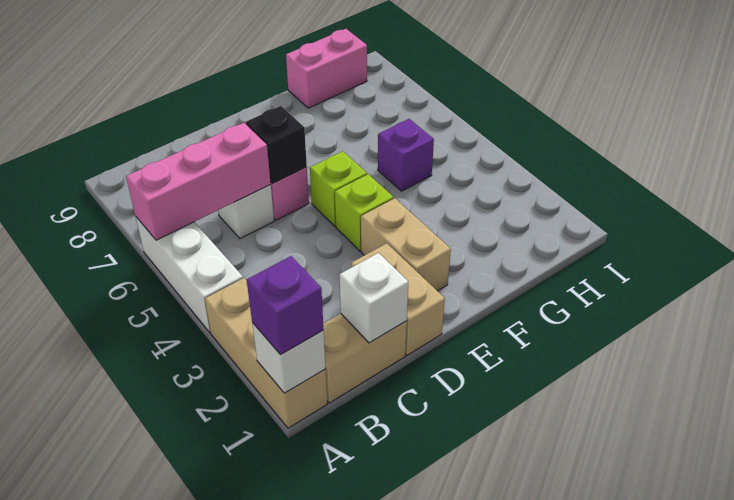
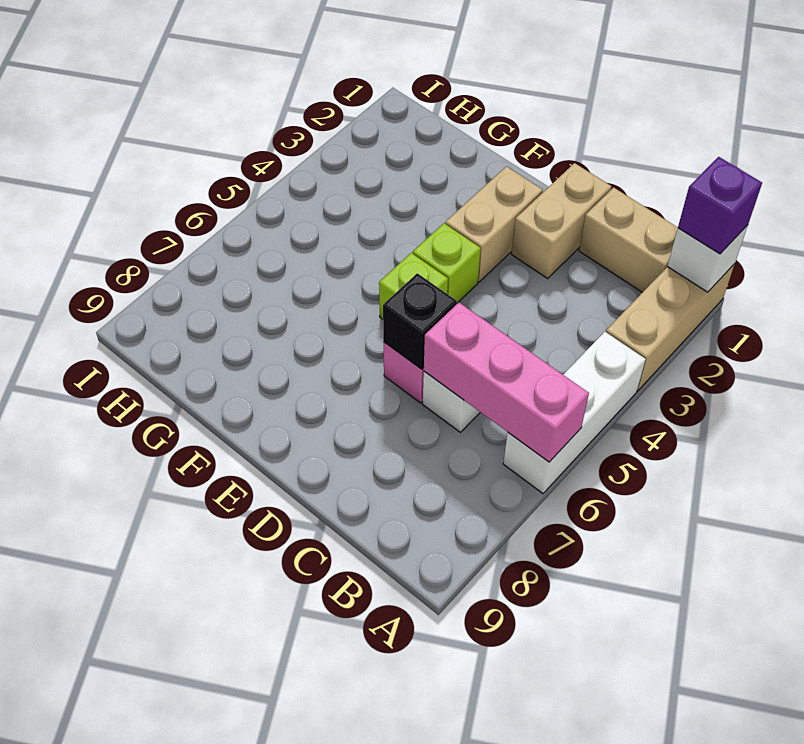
white brick C1 level 2 -> none
purple brick G5 level 1 -> none
pink brick G9:H9 level 1 -> none

